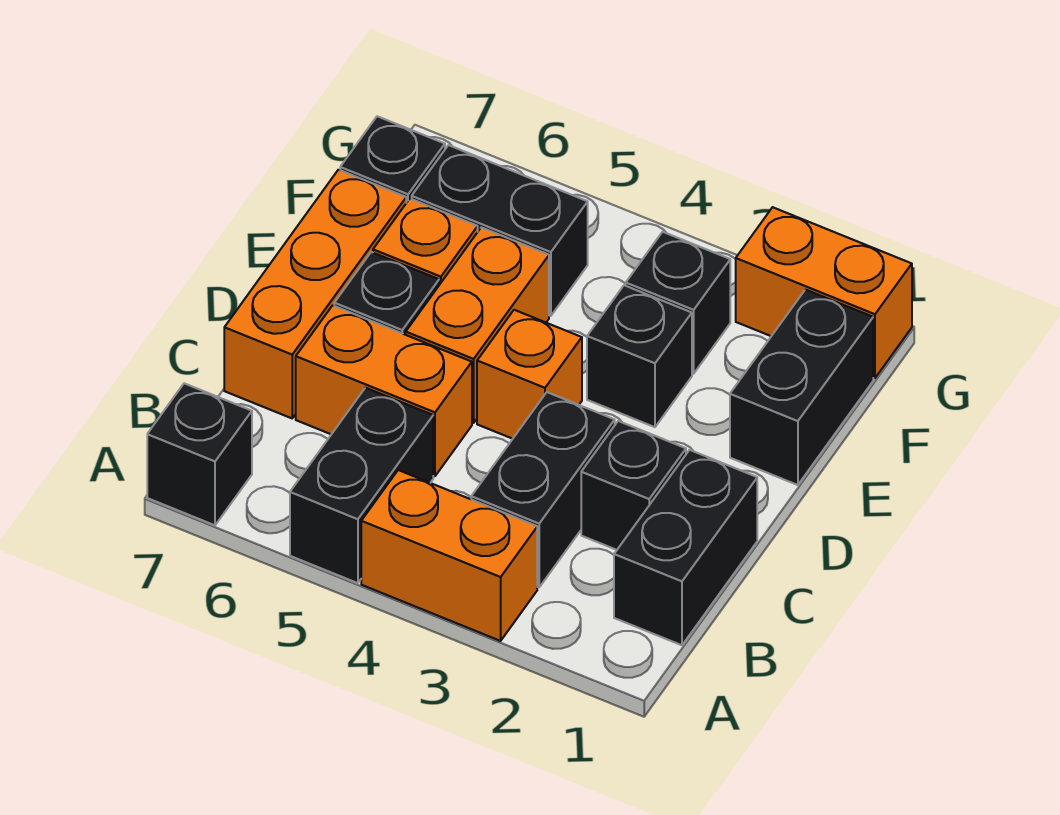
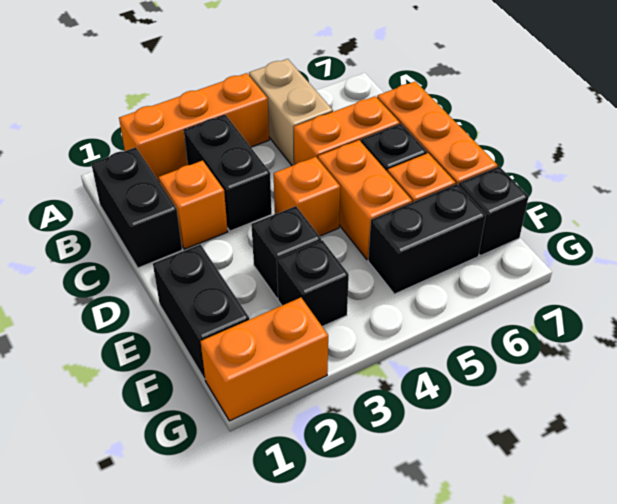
orange brick A3:A4 level 1 -> orange brick A2:A4 level 1
black brick A5:B5 level 1 -> tan brick A5:B5 level 1
black brick A7 level 1 -> none
black brick C2 level 1 -> orange brick C2 level 1

